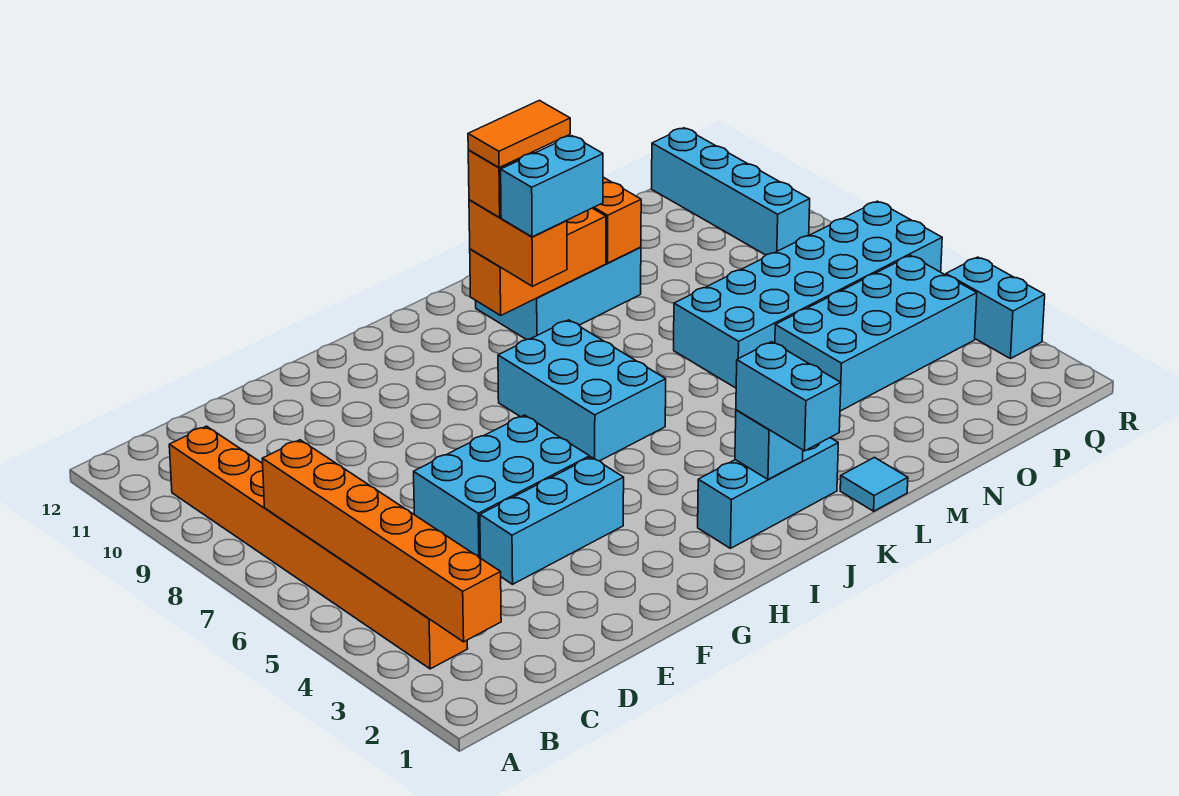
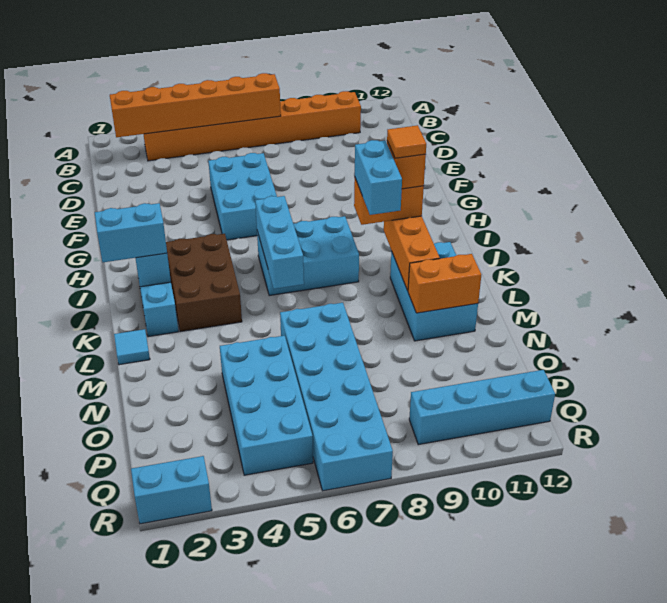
cyan brick E4:G4 level 1 -> cyan brick I6:K6 level 2
none -> brown brick I3:K4 level 1
orange tile J10:K10 level 5 -> orange tile J10 level 5
cyan brick R3:R4 level 1 -> cyan brick R1:R2 level 1

